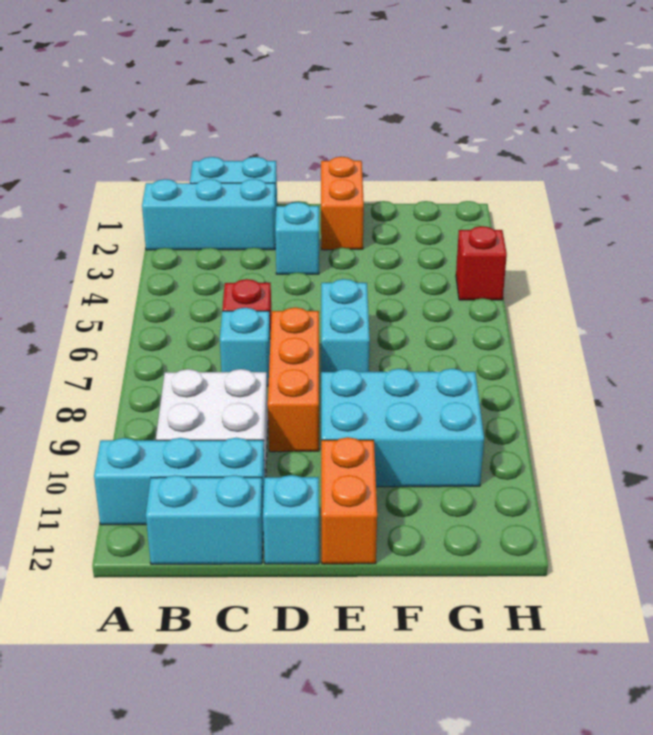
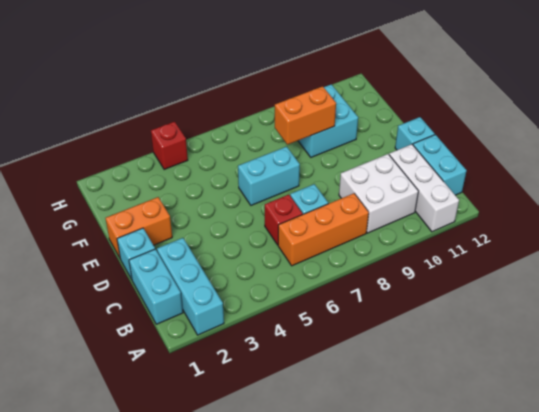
cyan brick A11:C11 level 1 -> white brick A11:C11 level 1
cyan brick D3 level 1 -> cyan brick D1 level 1
orange brick D7:D9 level 1 -> orange brick B6:B8 level 1
cyan brick E9:G10 level 1 -> cyan brick F9:G10 level 1
orange brick E11:E12 level 1 -> orange brick F8:F9 level 2

